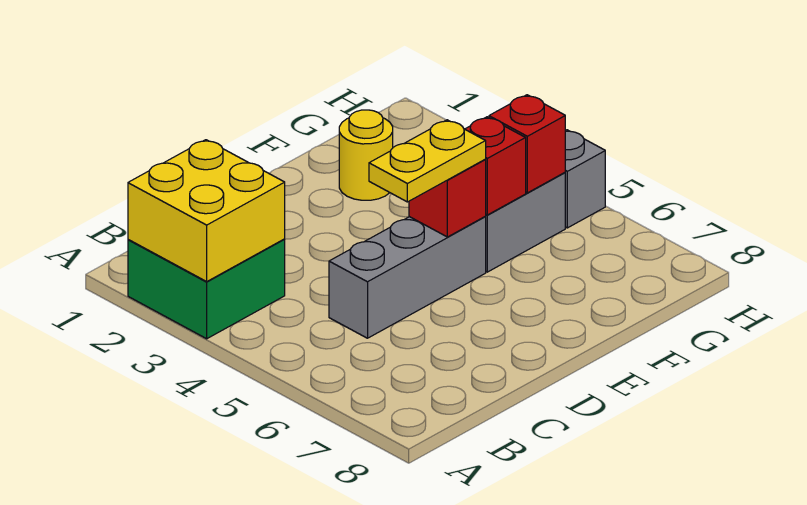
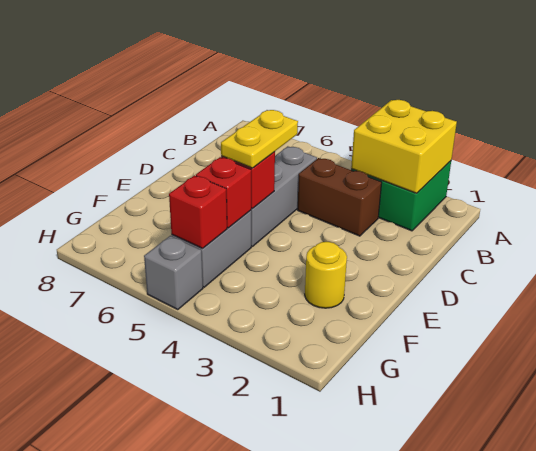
none -> brown brick C3:C4 level 1

